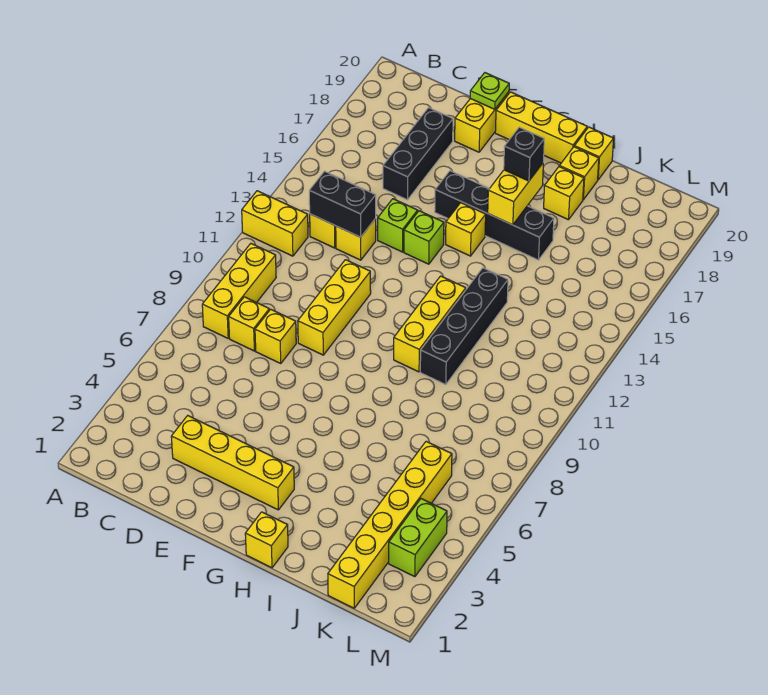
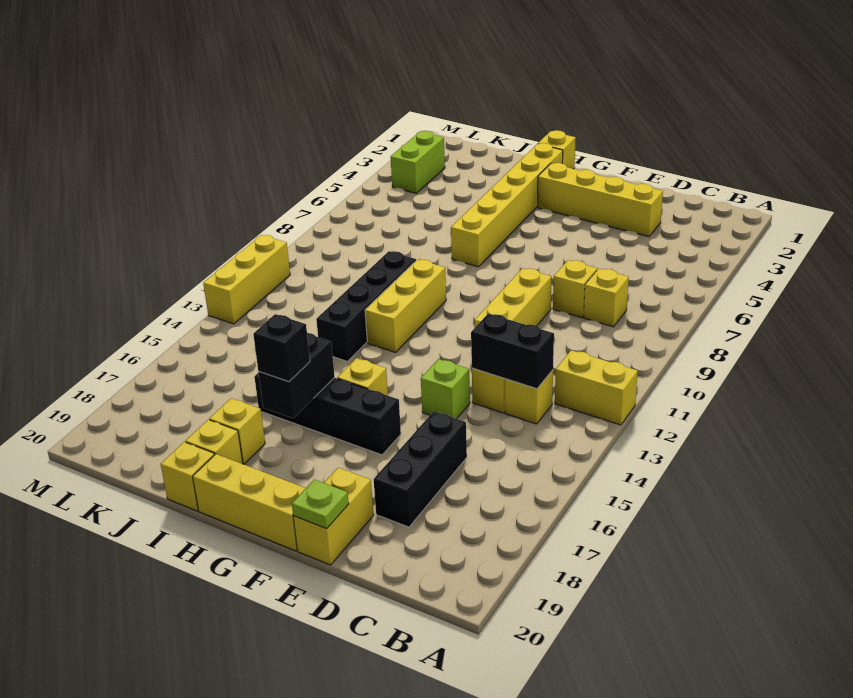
yellow brick B8:B10 level 1 -> yellow brick M11:M13 level 1
lime brick F14 level 1 -> none
yellow brick H16:H17 level 2 -> black brick H16:H17 level 2
yellow brick K1:K6 level 1 -> yellow brick H2:H7 level 1

